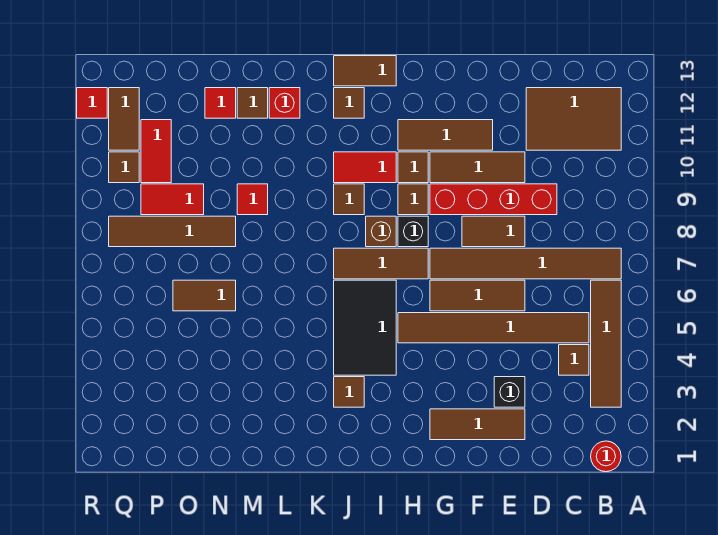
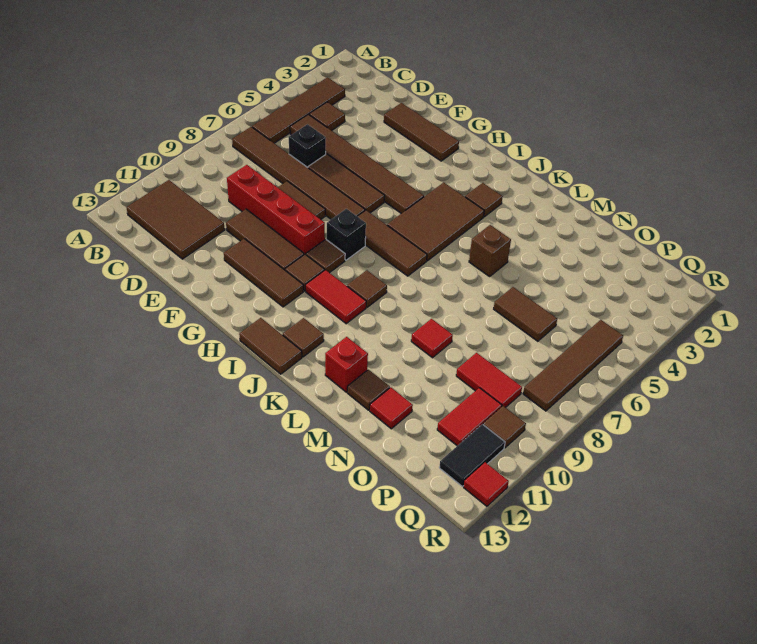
red round brick B1 level 1 -> none
black brick E3 level 1 -> black brick D6 level 1
black tile I4:J6 level 1 -> brown tile I4:J6 level 1
brown brick I8 level 1 -> brown brick L5 level 1
brown tile N8:Q8 level 1 -> brown tile Q5:Q8 level 1
brown tile Q11:Q12 level 1 -> black tile Q11:Q12 level 1

